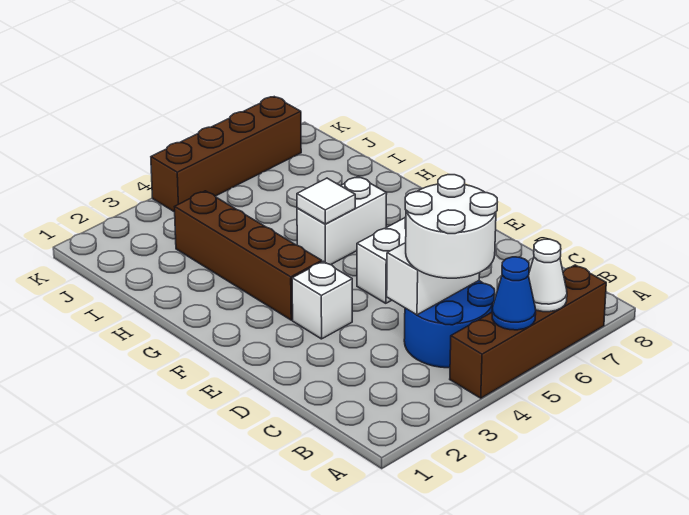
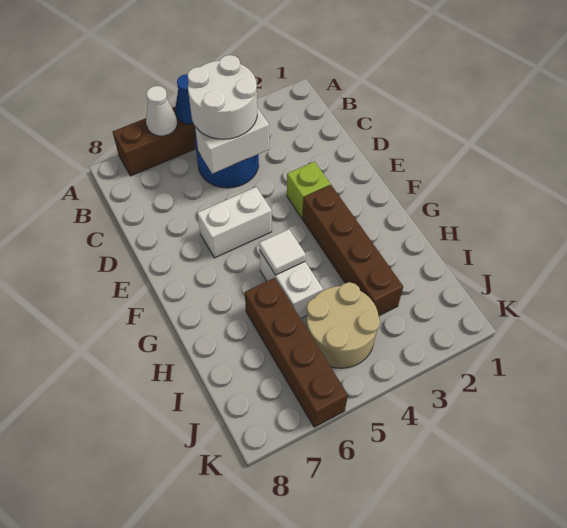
white brick E3 level 1 -> lime brick E3 level 1
white brick G5:G6 level 1 -> white brick G5:H5 level 1
none -> tan round brick I4:J5 level 1
brown brick K4:K7 level 1 -> brown brick H6:K6 level 1

